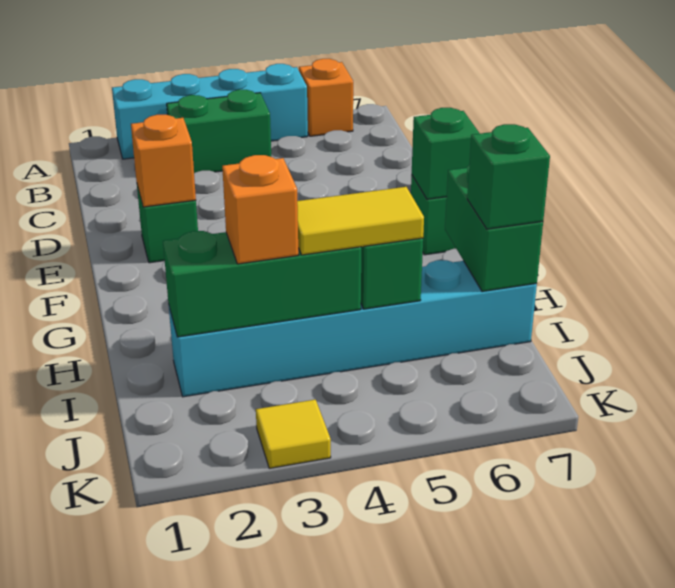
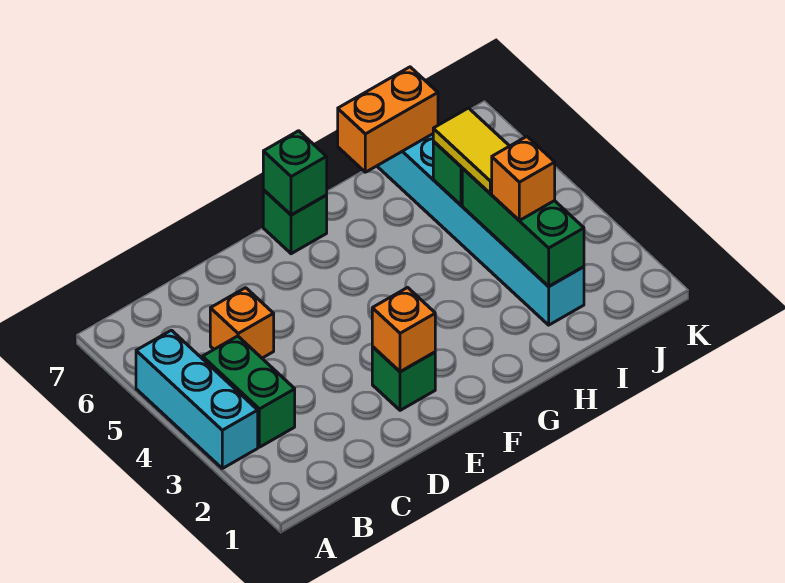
cyan brick A2:A5 level 1 -> cyan brick A3:A5 level 1
orange brick A6 level 1 -> orange brick C5 level 1
green brick H7:I7 level 2 -> orange brick H7:I7 level 2
green brick I7 level 3 -> none
yellow tile K3 level 1 -> none

